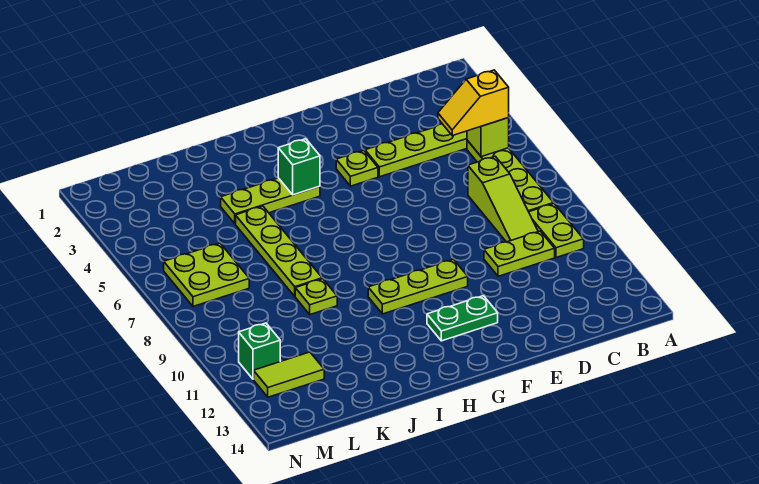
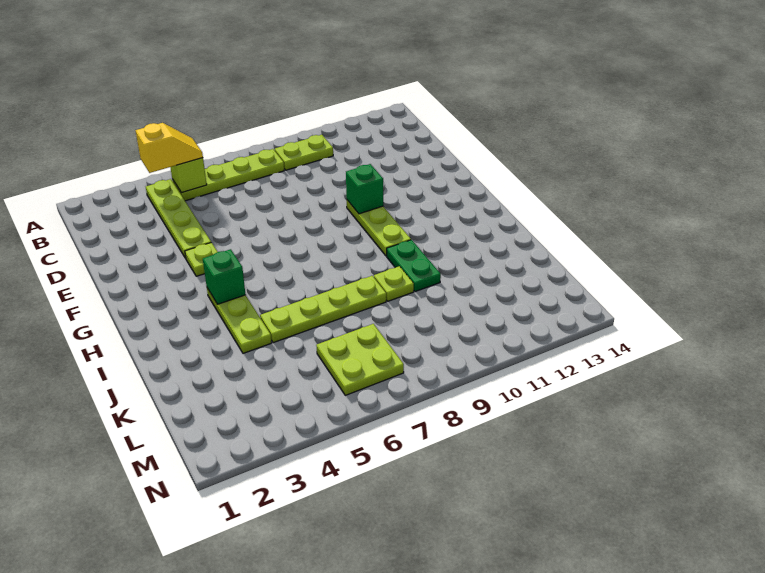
yellow slope B5:C5 level 3 top B -> yellow slope B4:B5 level 3 top 4
lime slope C7:C9 level 1 top 7 -> none
lime plate C10:D10 level 1 -> none
green plate F12:G12 level 1 -> green plate I10:J10 level 1
lime tile L12:M12 level 1 -> none
green brick M11 level 1 -> green brick F10 level 2

